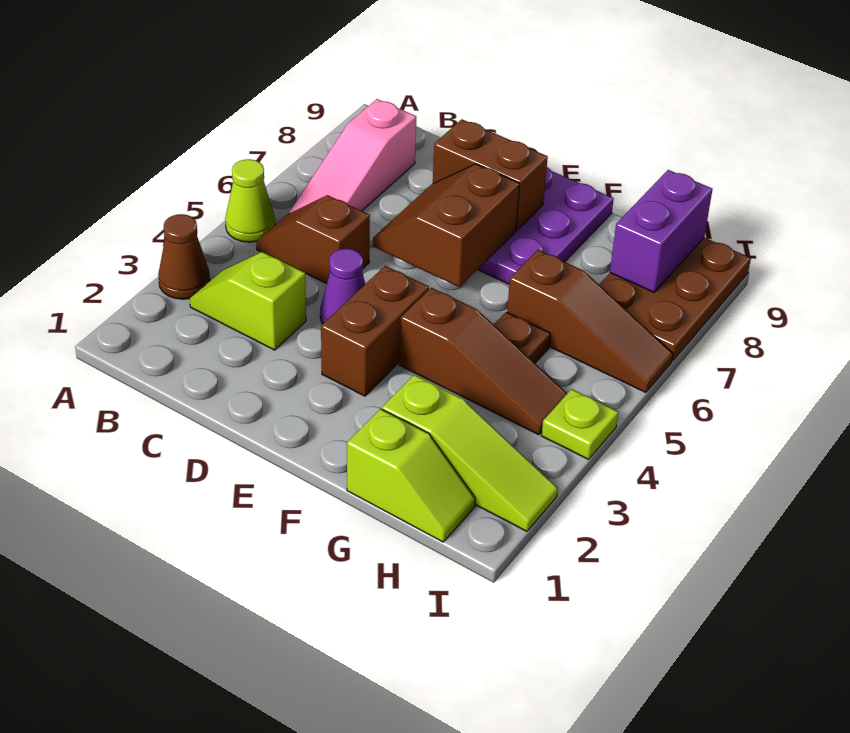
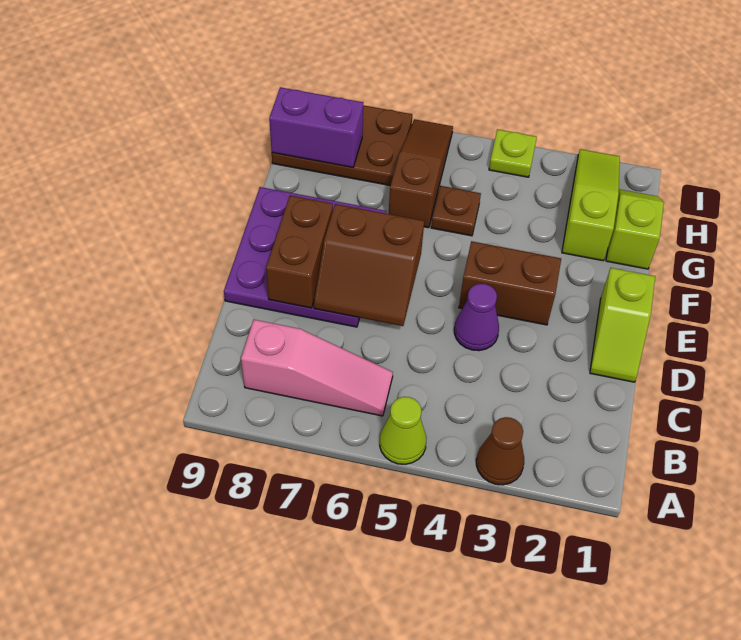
lime slope B3:C3 level 1 top C -> lime slope D1:E1 level 1 top E
brown slope B5:C5 level 1 top C -> none
brown slope F4:H4 level 1 top F -> none

